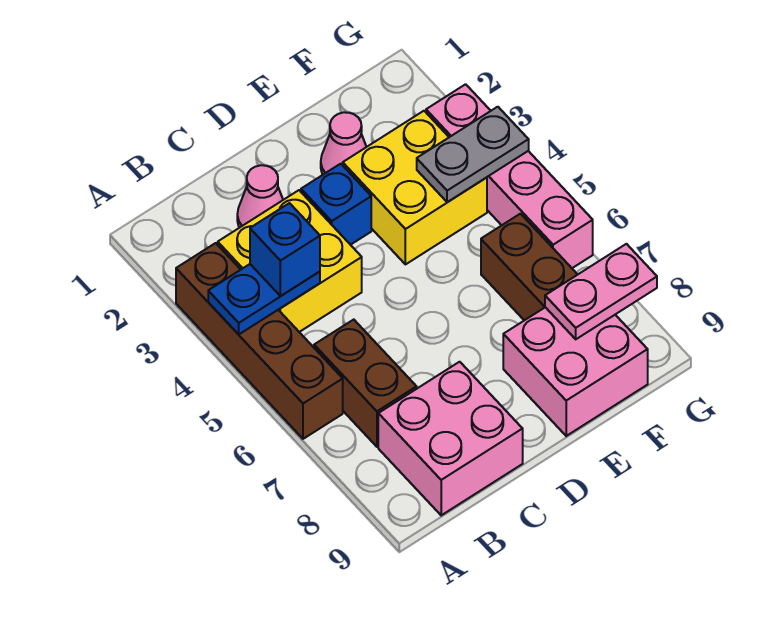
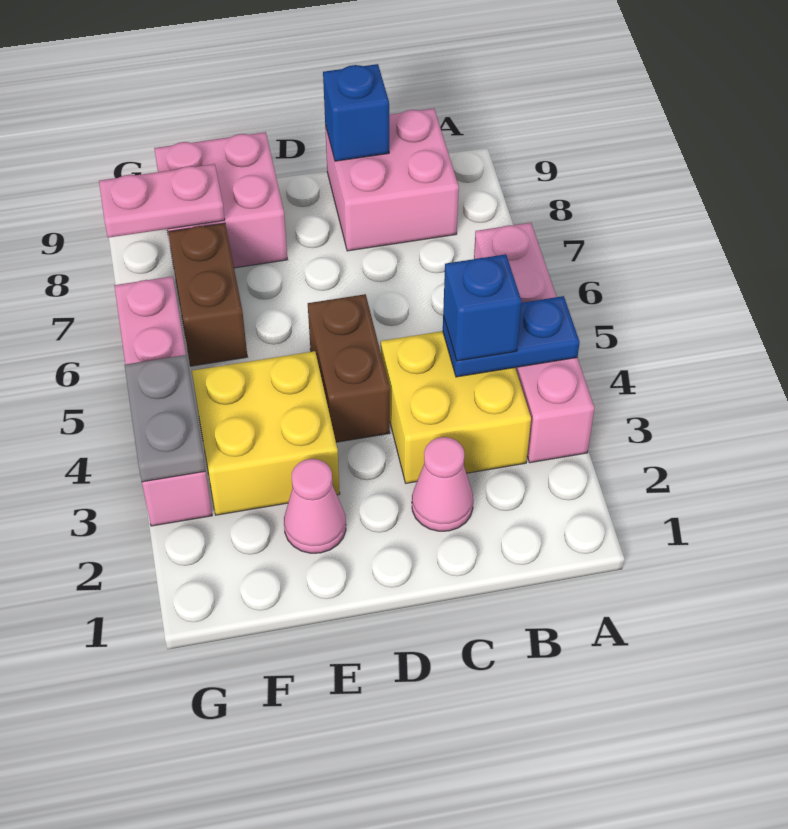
brown brick A3:A6 level 1 -> pink brick A3:A6 level 1
brown brick B6:B7 level 1 -> brown brick D4:D5 level 1
blue brick D3 level 1 -> blue brick C9 level 2
grey plate F4:G4 level 2 -> grey plate G3:G4 level 2

